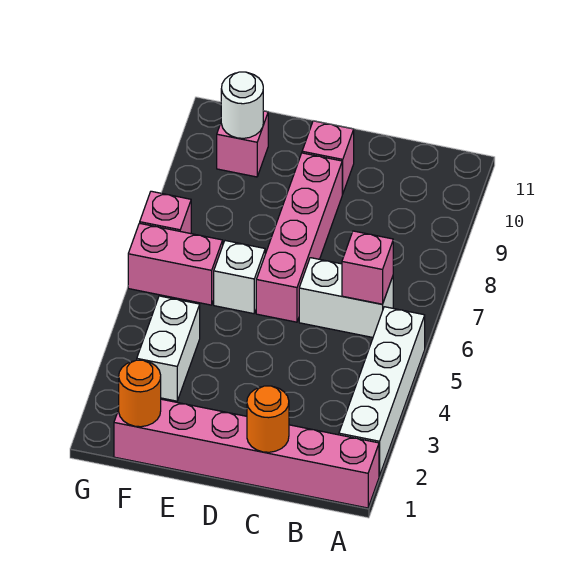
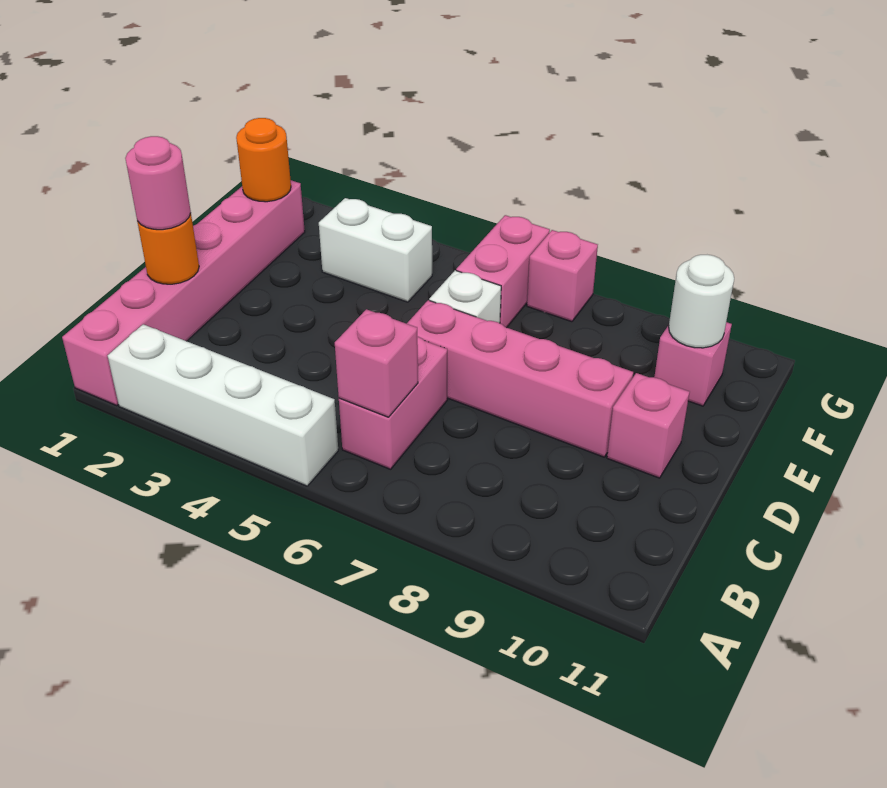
white brick B6:C6 level 1 -> pink brick B6:C6 level 1
none -> pink round brick C1 level 3

